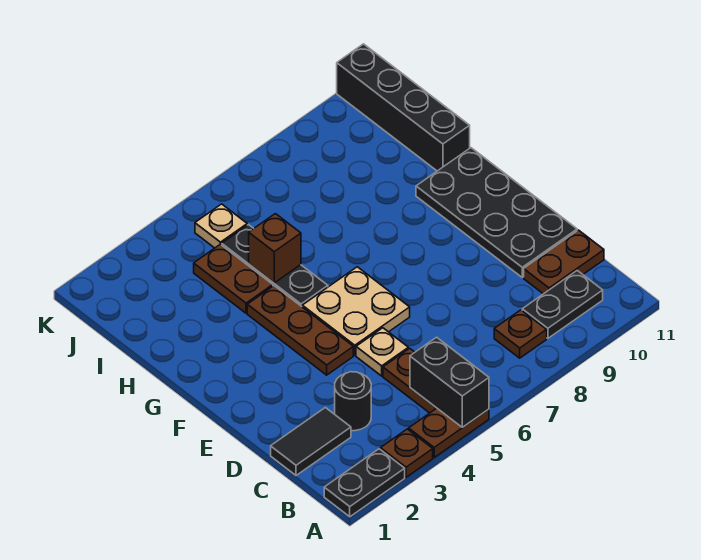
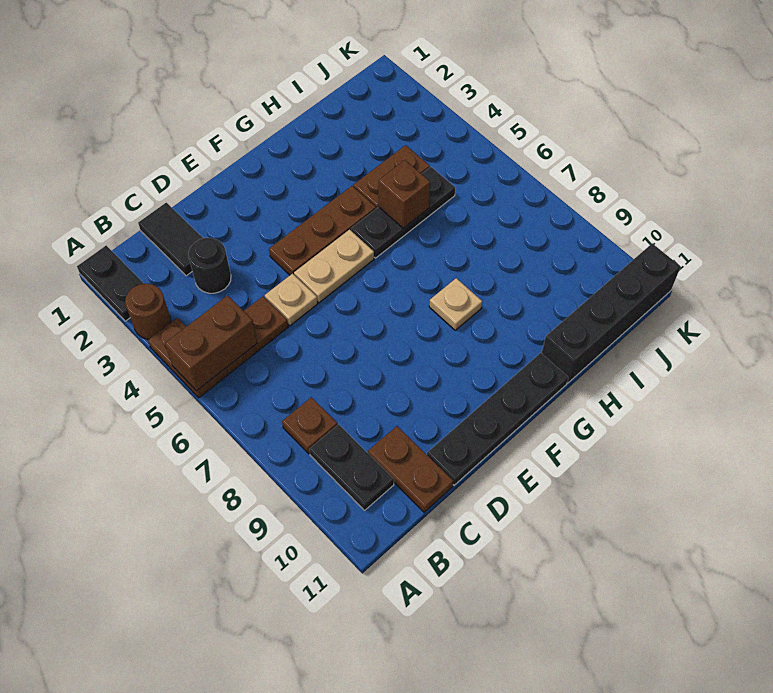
brown plate A3 level 1 -> brown round brick A3 level 1
black brick A5:B5 level 2 -> brown brick A5:B5 level 2
black plate D10:G11 level 1 -> black plate D11:G11 level 1
tan plate E5:F6 level 1 -> tan plate E5:F5 level 1
tan plate J5 level 1 -> tan plate G8 level 1

